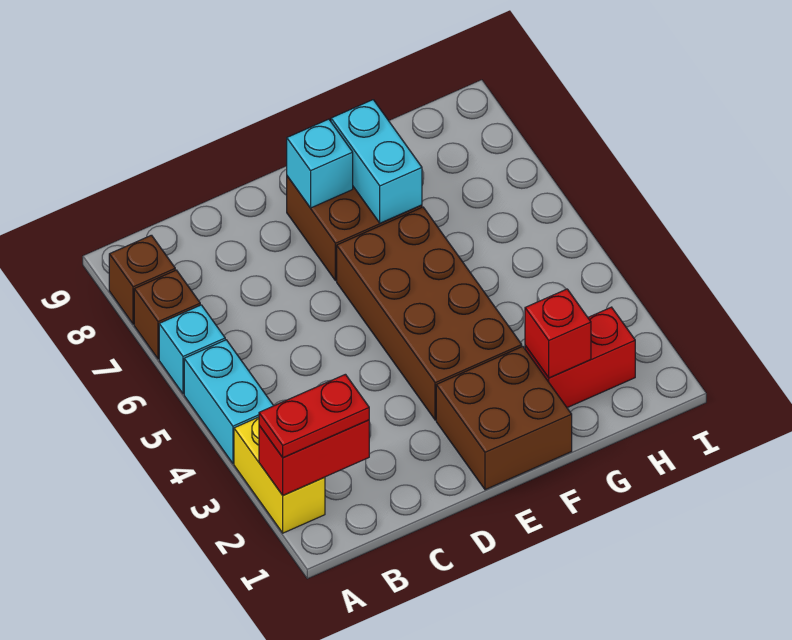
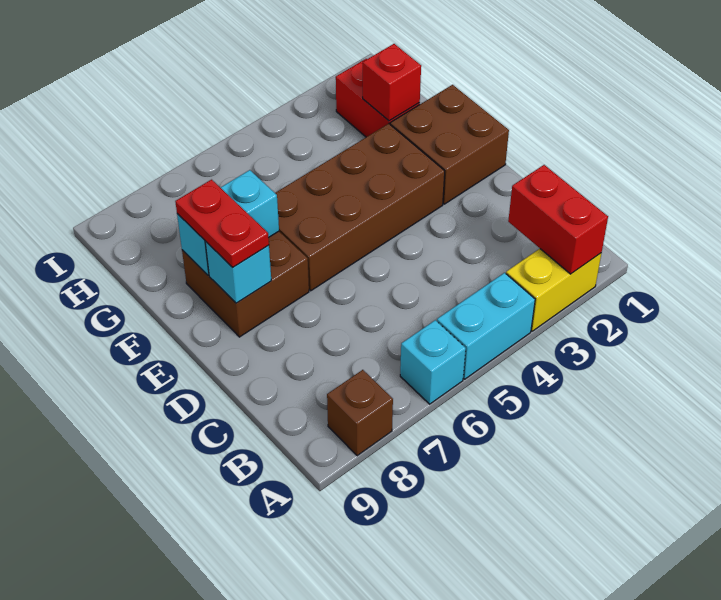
red plate A2:B2 level 3 -> red plate E8:F8 level 3
brown brick A7 level 1 -> none

